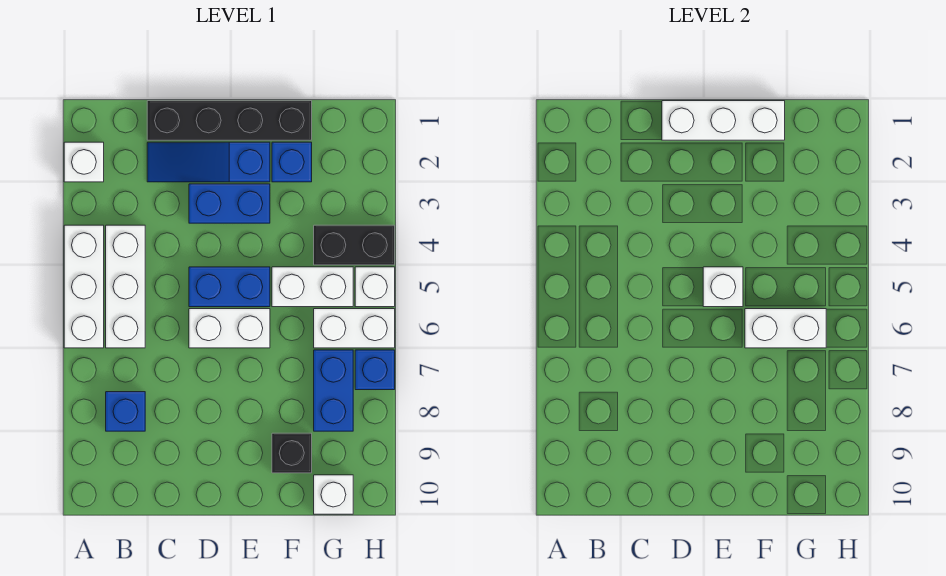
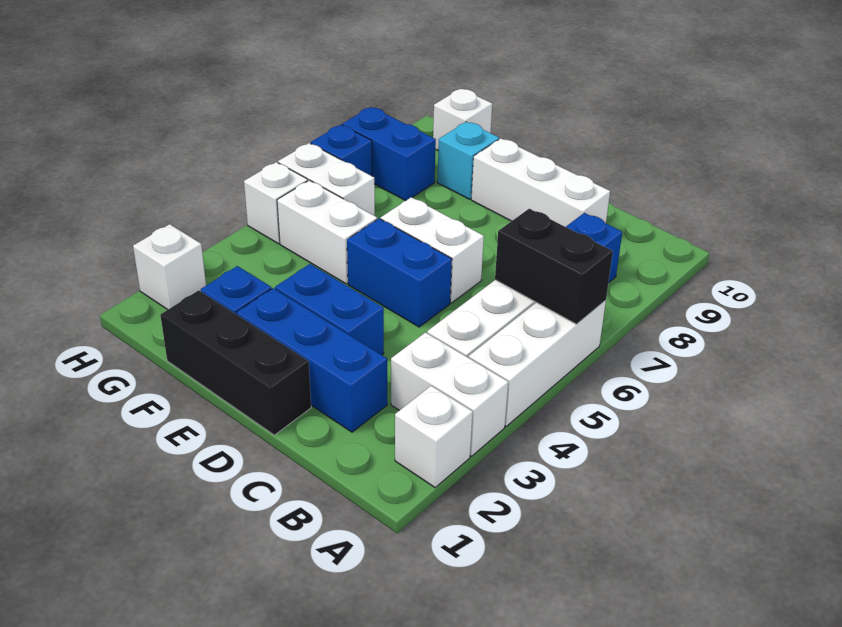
black brick C1:F1 level 1 -> black brick D1:F1 level 1
blue slope C2:E2 level 1 top E -> blue brick C2:E2 level 1
white brick D1:F1 level 2 -> white brick C9:E9 level 1
white brick E5 level 2 -> white brick H2 level 1
white brick F6:G6 level 2 -> white brick A3:B3 level 1
black brick F9 level 1 -> cyan brick F9 level 1
black brick G4:H4 level 1 -> black brick A6:B6 level 2
blue brick G7:G8 level 1 -> blue brick G8:H8 level 1

